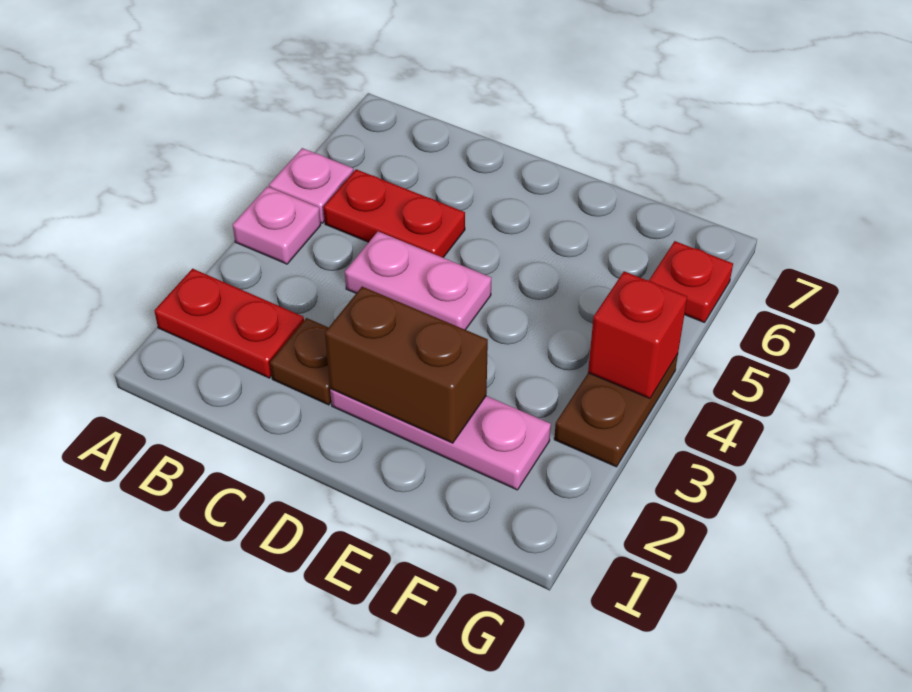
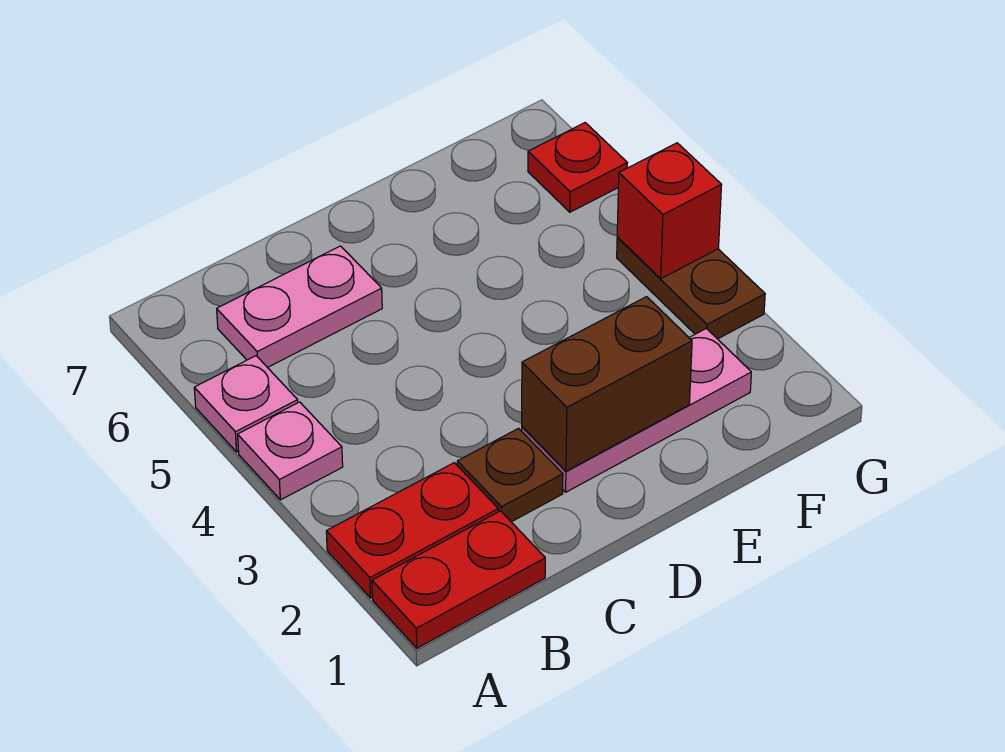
red plate B5:C5 level 1 -> red plate A1:B1 level 1
pink plate C4:D4 level 1 -> pink plate B6:C6 level 1

